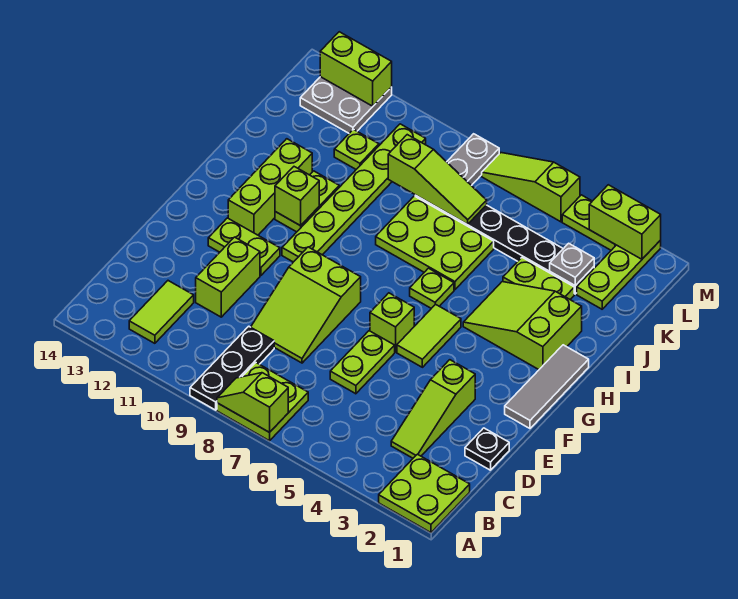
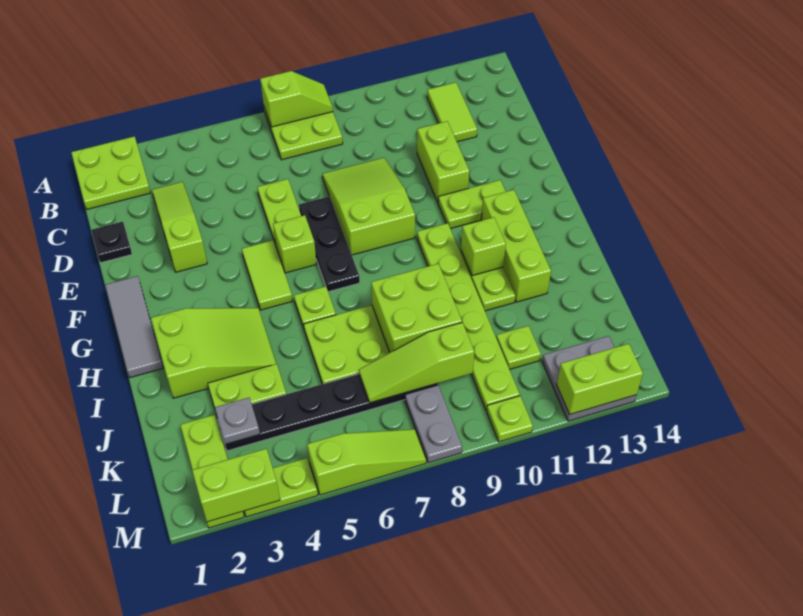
black plate A9:C9 level 1 -> black plate E7:G7 level 1
none -> lime brick I8:J9 level 2
none -> lime plate M10 level 1

